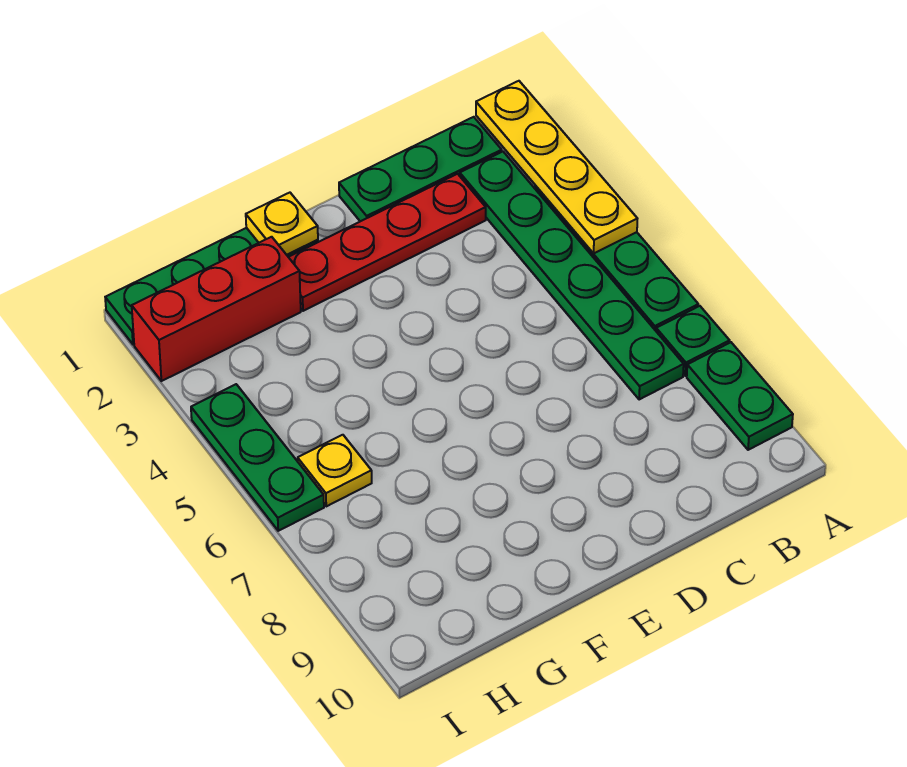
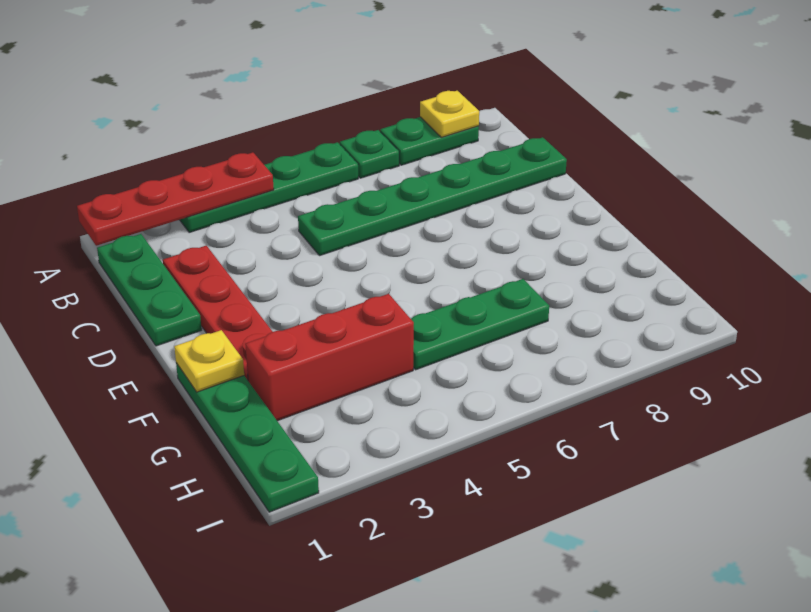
yellow plate A1:A4 level 2 -> red plate A1:A4 level 2
green plate B2:B7 level 1 -> green plate C5:C10 level 1
red brick G2:I2 level 1 -> red brick G2:G4 level 1
yellow plate H6 level 1 -> yellow plate A9 level 2
green plate I4:I6 level 1 -> green plate G5:G7 level 1

